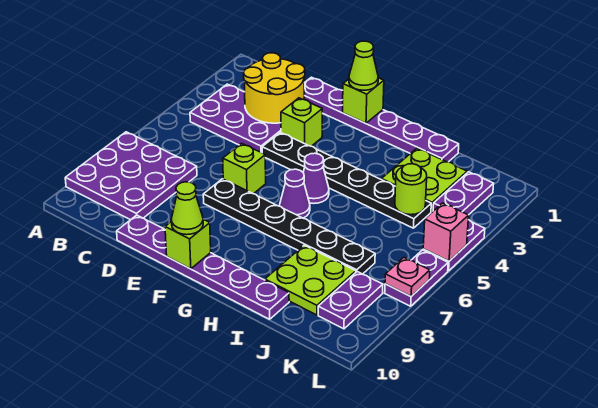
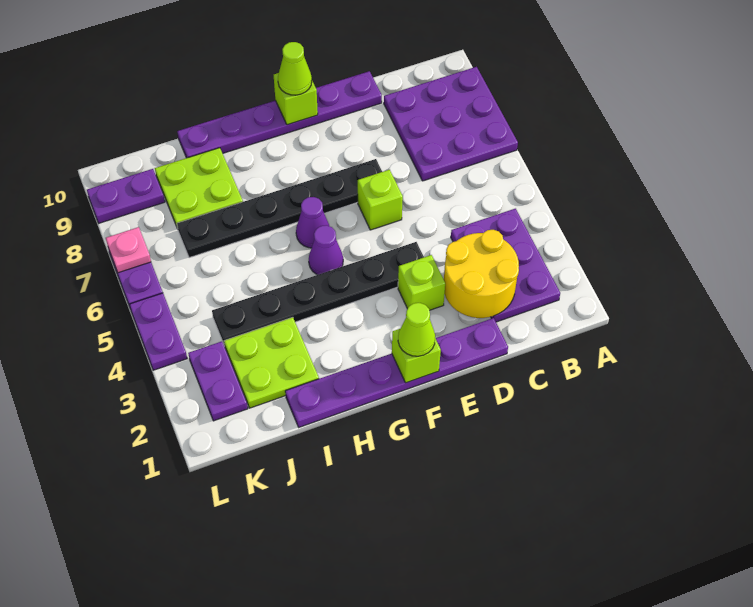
purple plate B3:D4 level 1 -> purple plate B2:C4 level 1
lime round brick J4 level 2 -> none
purple plate K8:K9 level 1 -> purple plate K9:L9 level 1
pink brick L5 level 2 -> none

